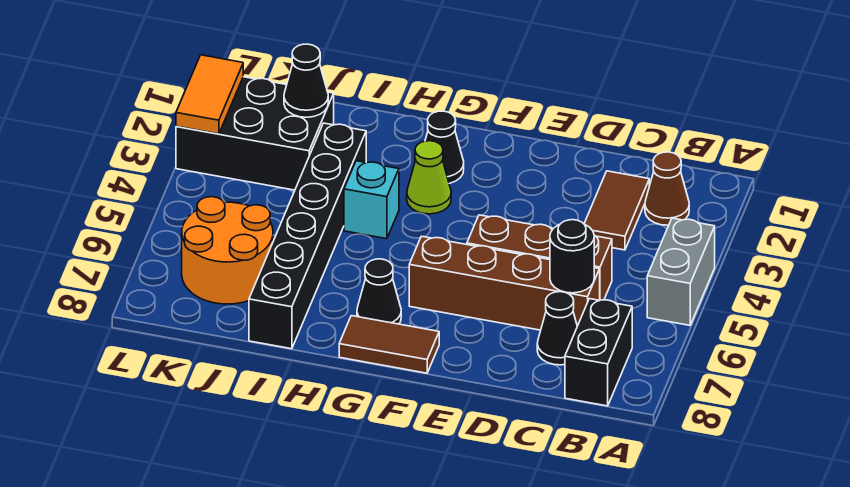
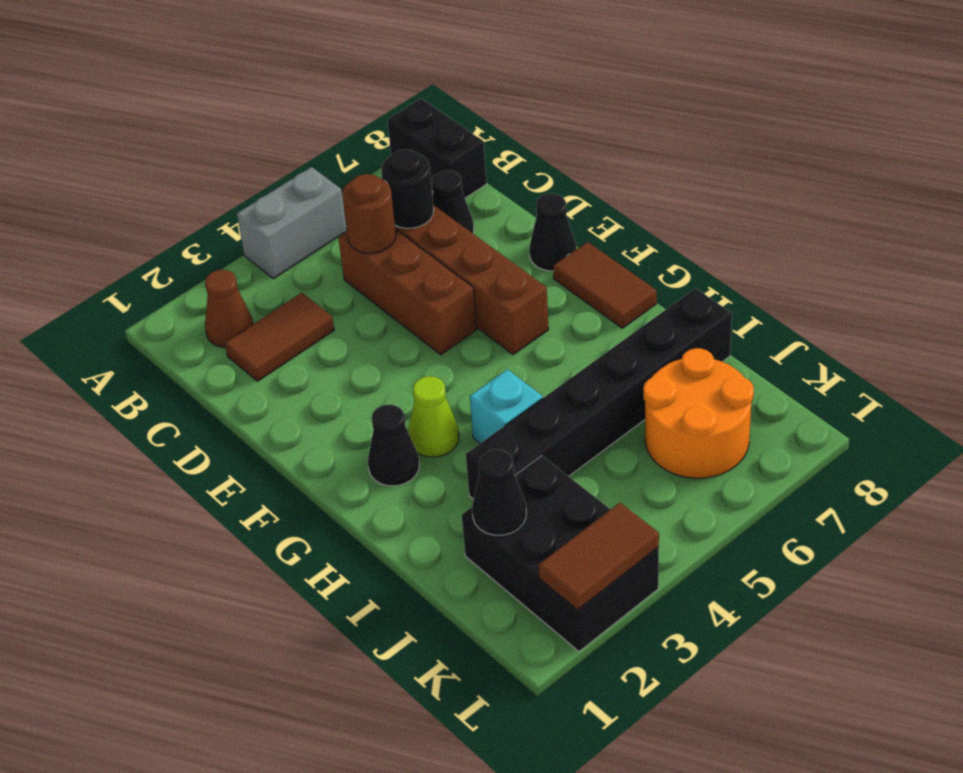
black brick B7:B8 level 1 -> black brick A8:B8 level 1
none -> brown round brick C5 level 2
black cone G7 level 1 -> black cone E8 level 1
orange tile L2:L3 level 2 -> brown tile L2:L3 level 2

